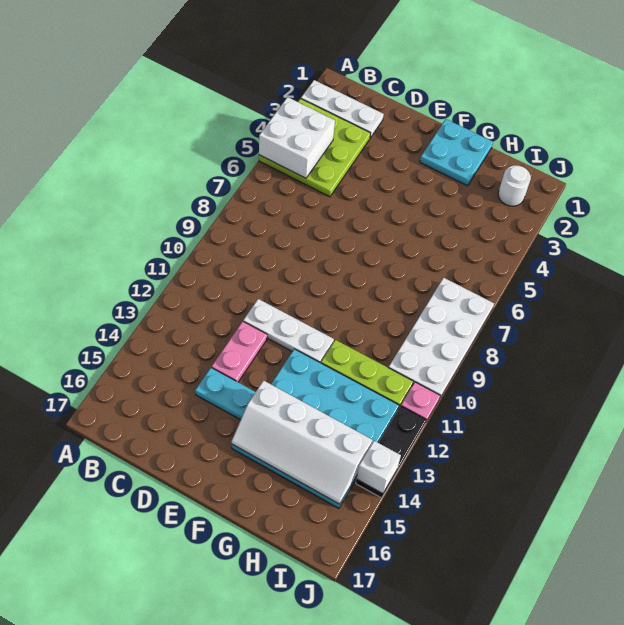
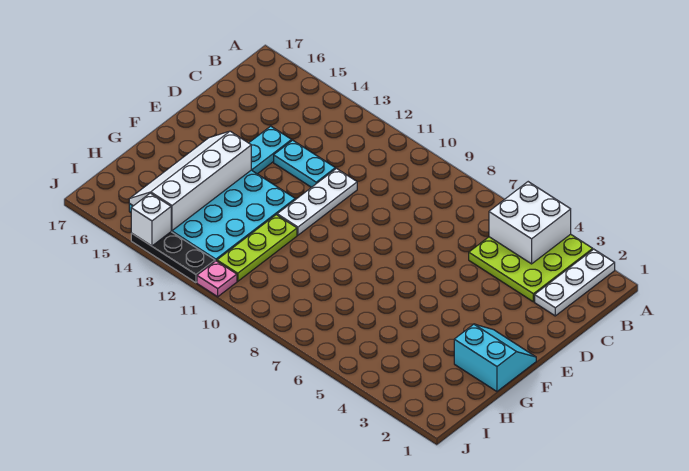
pink plate D12:D13 level 1 -> cyan plate D12:D13 level 1
cyan plate F1:G2 level 1 -> cyan slope F1:G2 level 1 top G
white round brick I2 level 1 -> none
white plate I7:J10 level 1 -> none

